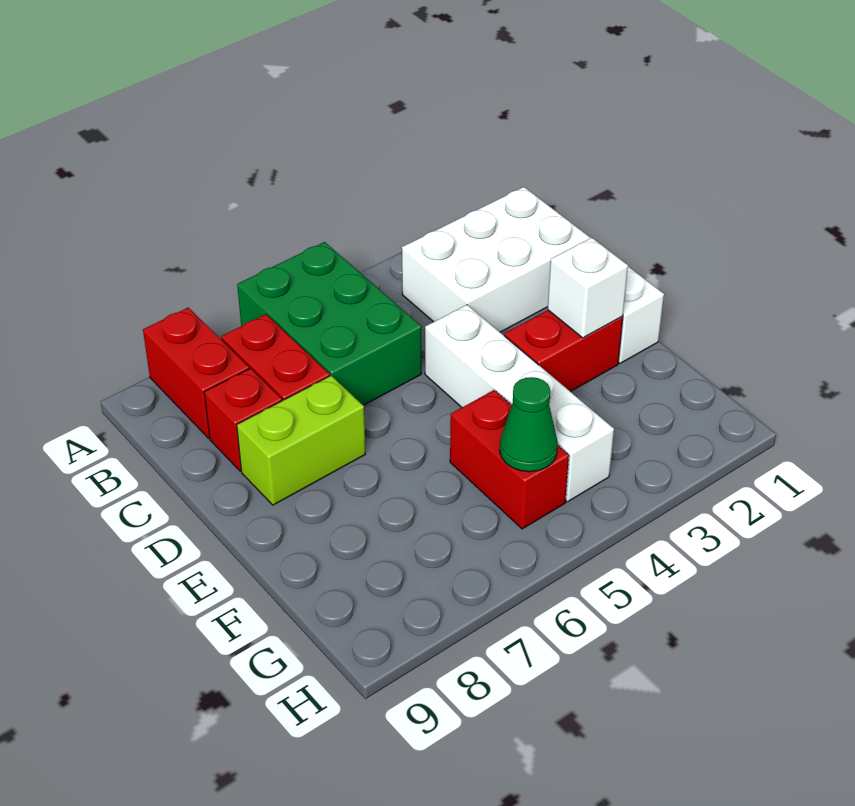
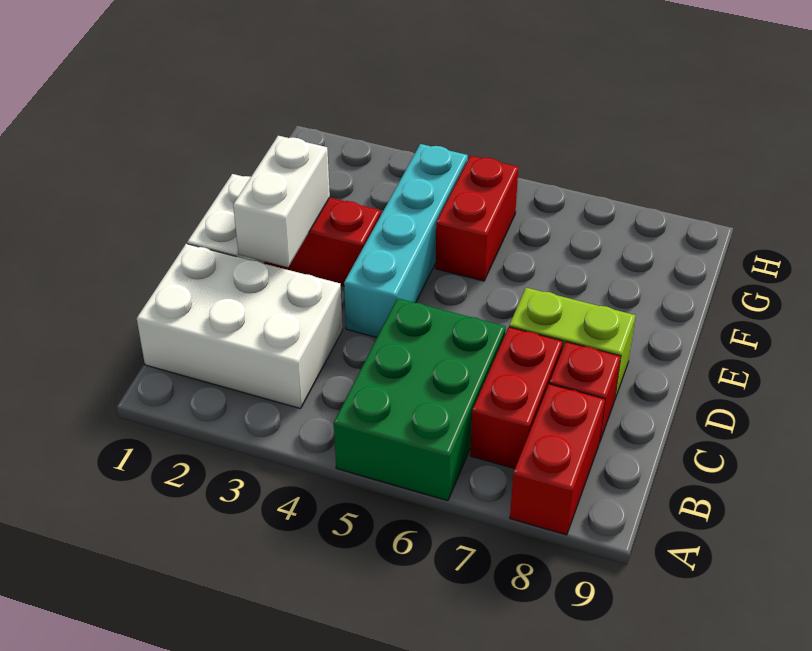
white brick D4:G4 level 1 -> cyan brick D4:G4 level 1
white brick E2 level 2 -> white brick D2:E2 level 2
green cone G5 level 2 -> none

